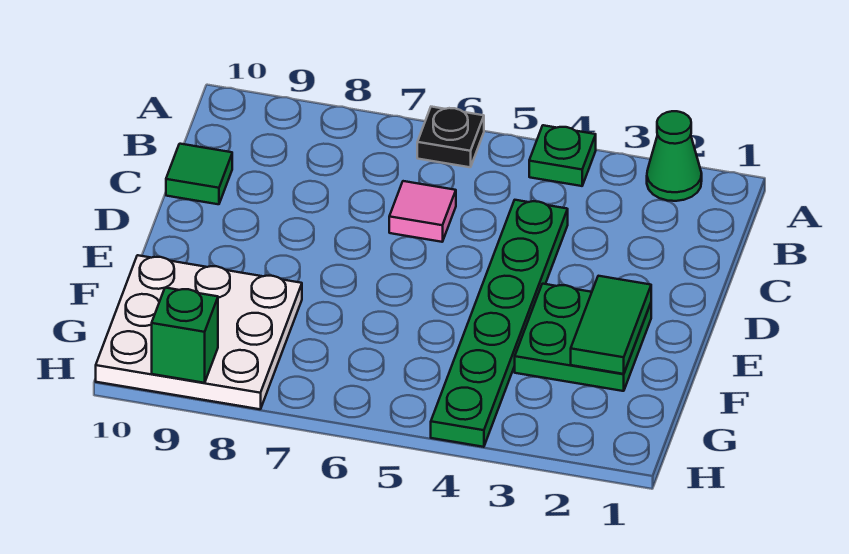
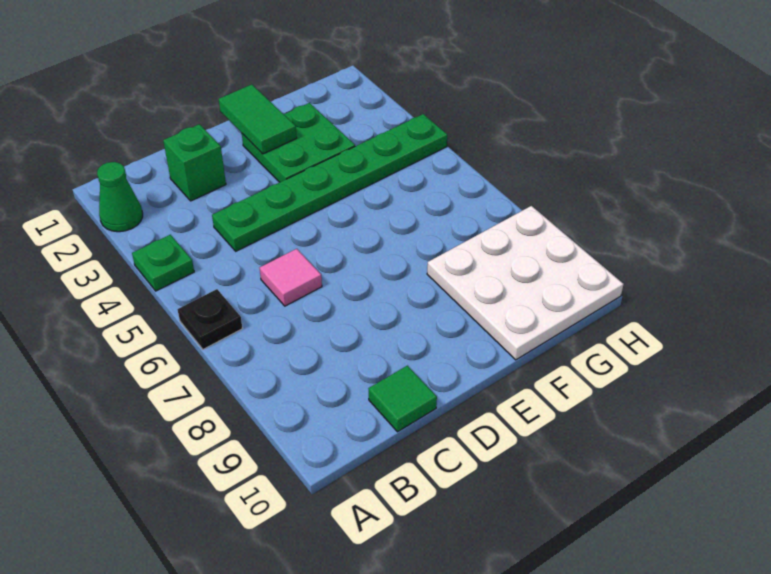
green tile E2:F2 level 2 -> green tile E1:E2 level 2
green brick H9 level 2 -> green brick C2 level 1

